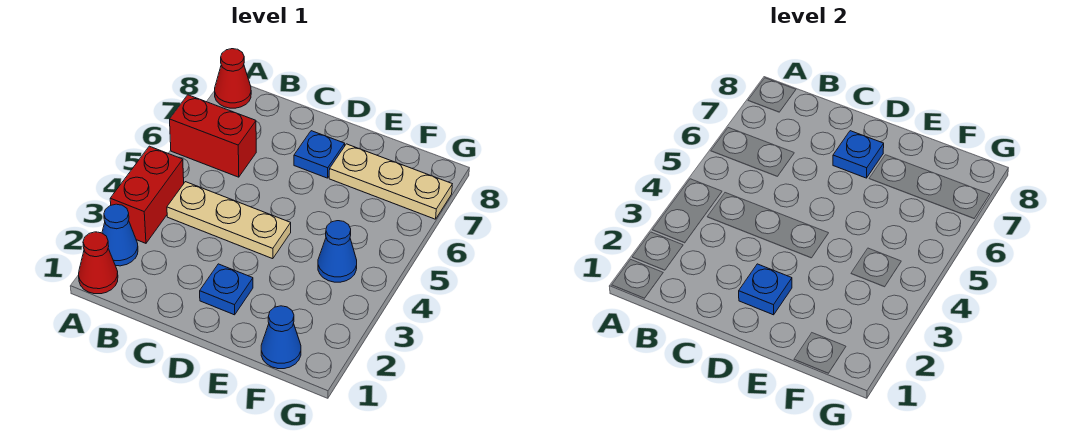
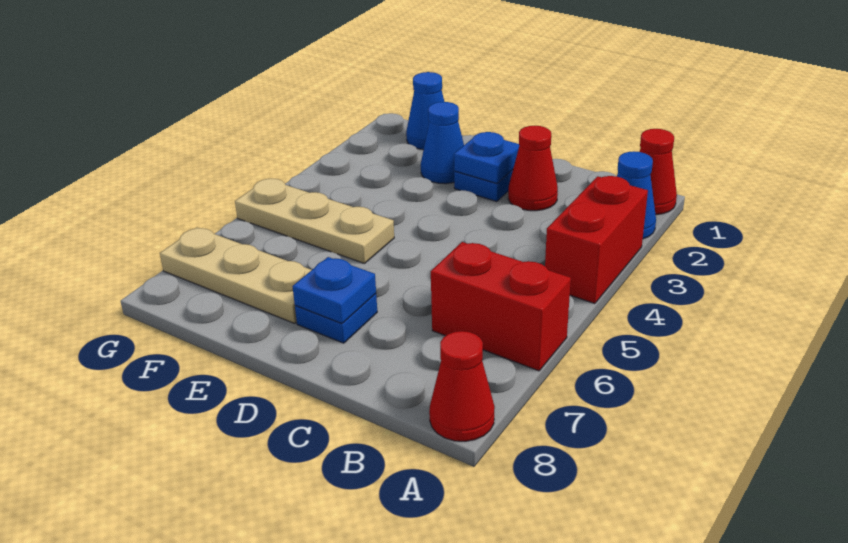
tan plate B4:D4 level 1 -> tan plate E5:G5 level 1
none -> red cone C2 level 1
blue cone F4 level 1 -> blue cone E2 level 1

